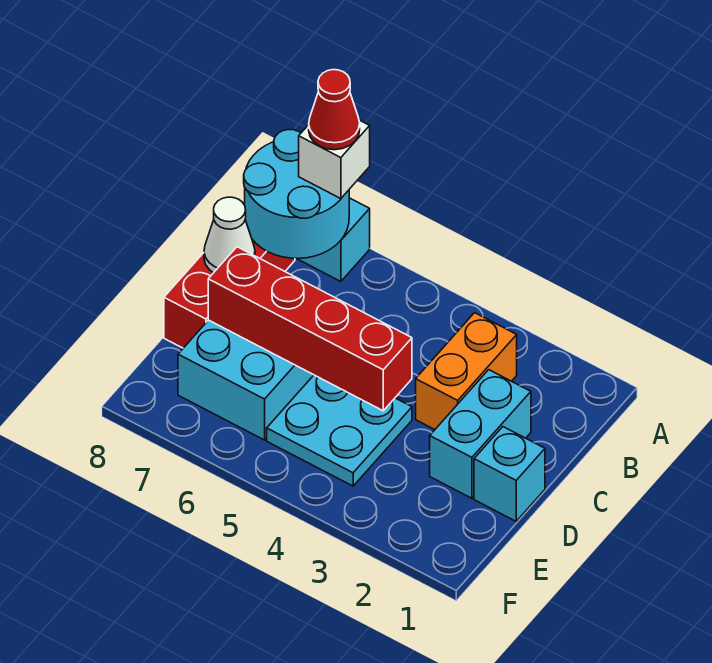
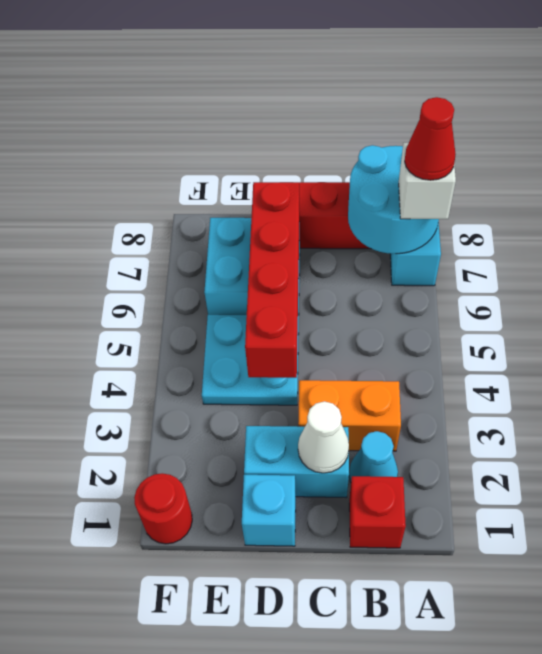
none -> red brick B1 level 1
none -> cyan cone B2 level 1
white cone C8 level 2 -> white cone C2 level 2
none -> red round brick F1 level 1

